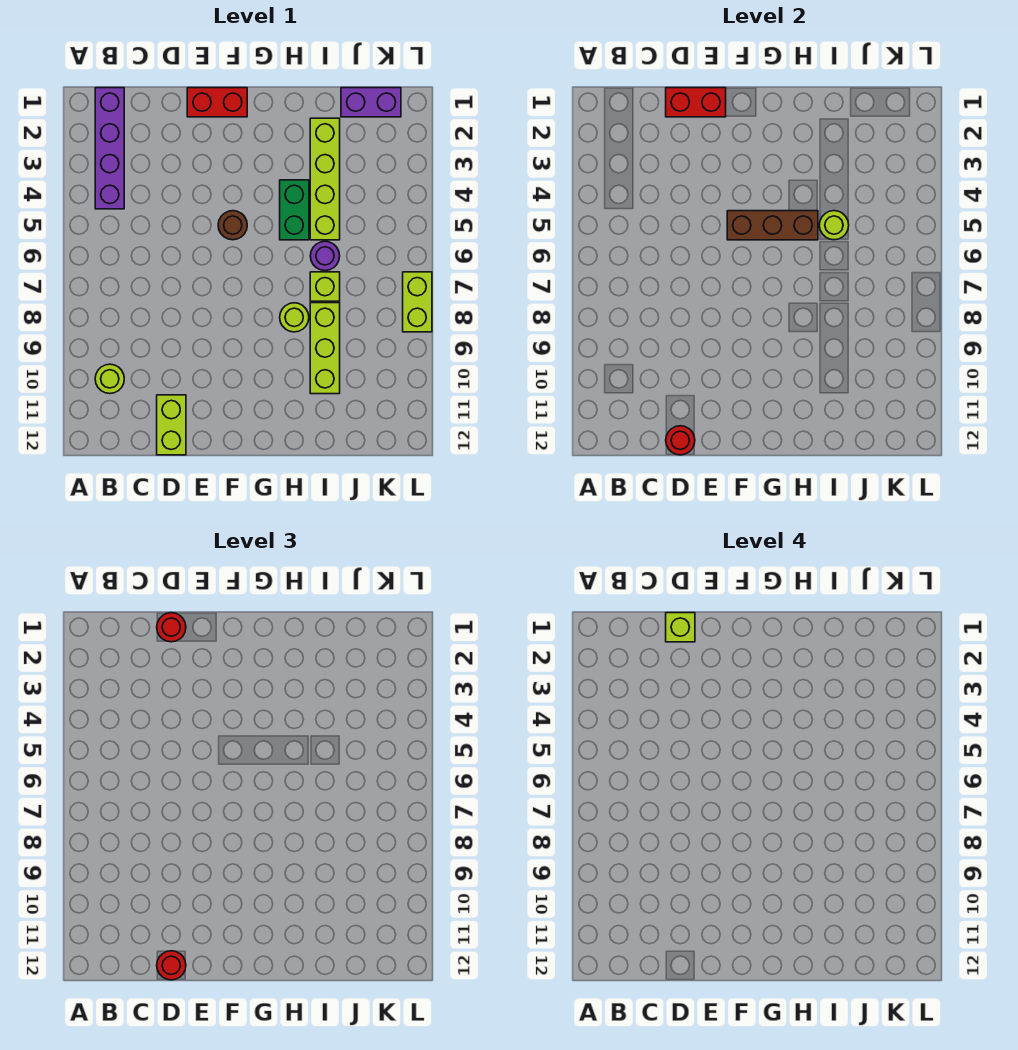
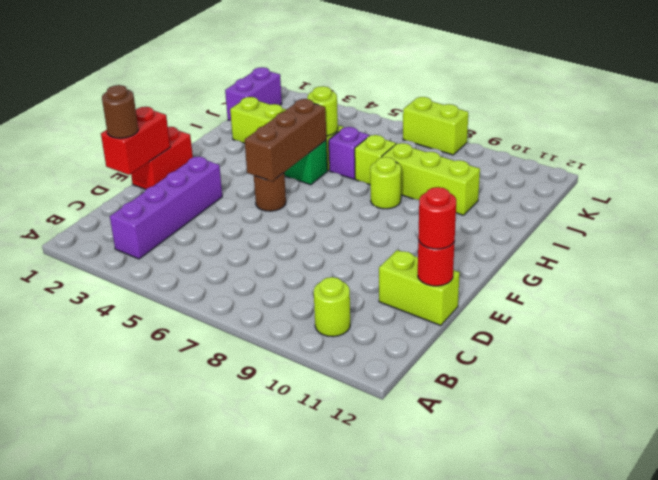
purple brick B1:B4 level 1 -> purple brick B3:E3 level 1
red round brick D1 level 3 -> brown round brick D1 level 3
lime brick D1 level 4 -> none
purple round brick I6 level 1 -> purple brick I6 level 1

